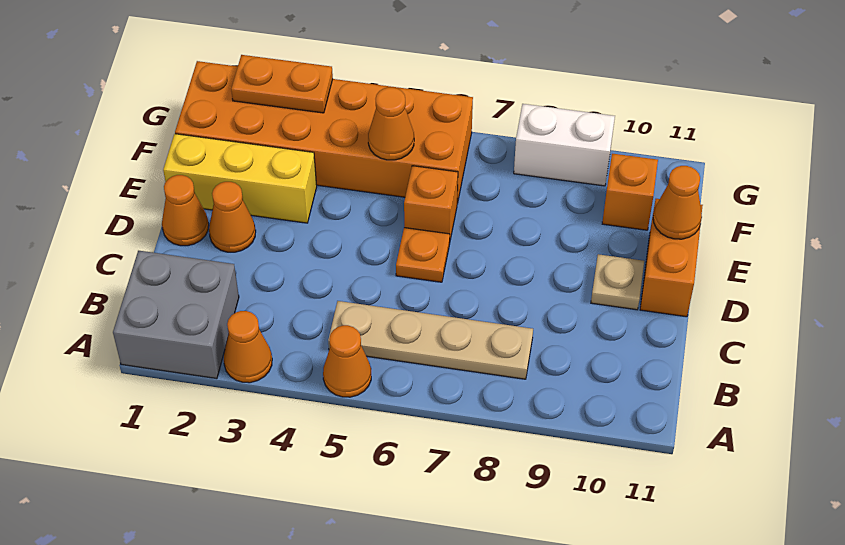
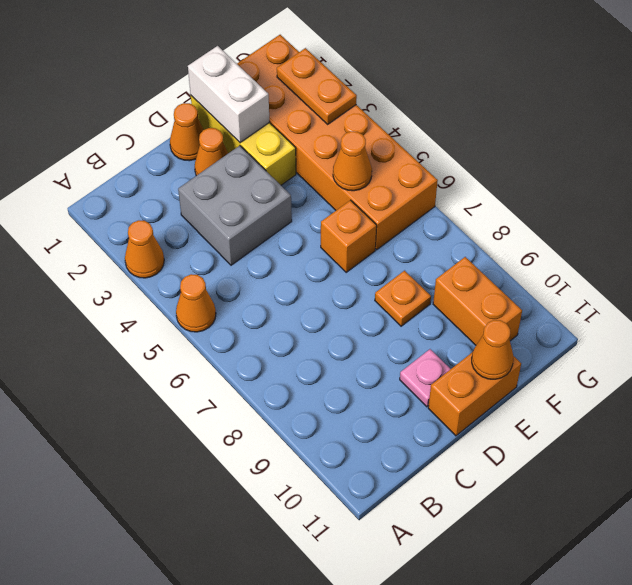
grey brick A1:B2 level 1 -> grey brick C3:D4 level 1
tan plate B5:B8 level 1 -> none
orange plate D6 level 1 -> orange plate E8 level 1
tan plate D10 level 1 -> pink plate D10 level 1
orange brick F10 level 1 -> orange brick F9:F10 level 1
white brick G8:G9 level 1 -> white brick E1:E2 level 2

